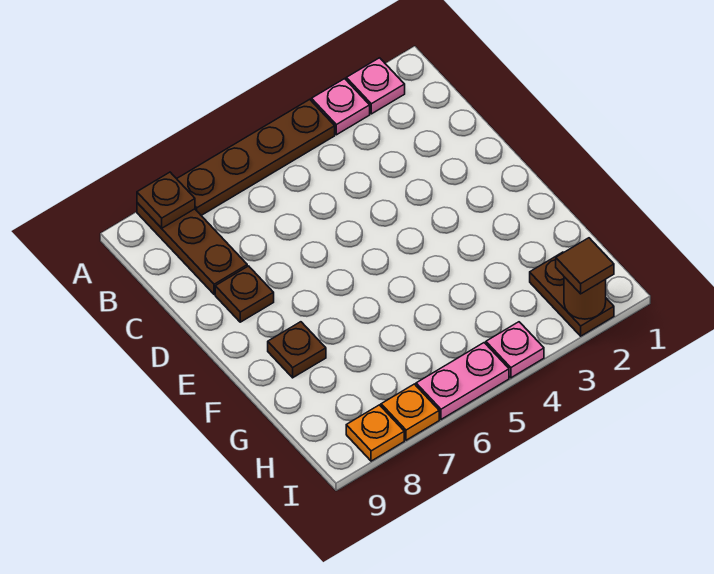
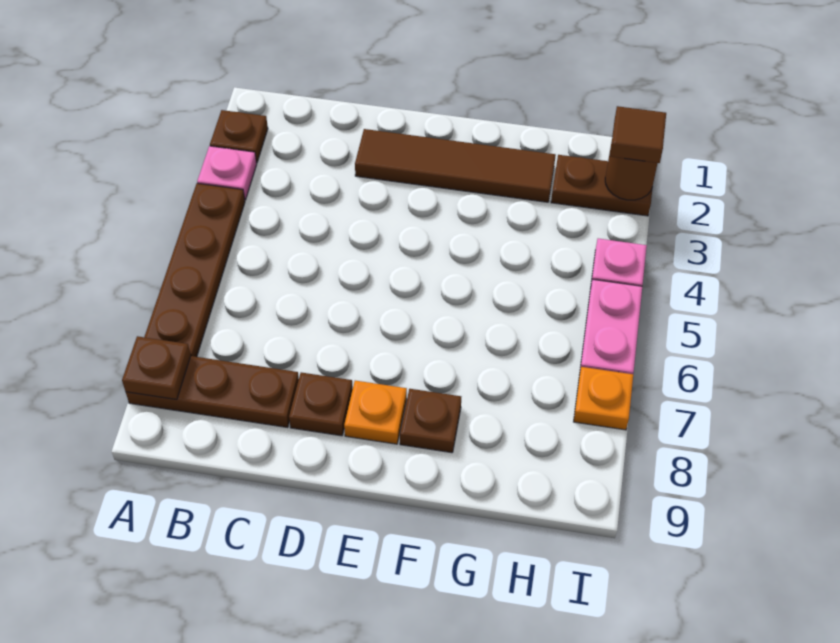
pink plate A2 level 1 -> brown plate A2 level 1
none -> brown tile D2:G2 level 1
orange plate I8 level 1 -> orange plate E8 level 1

